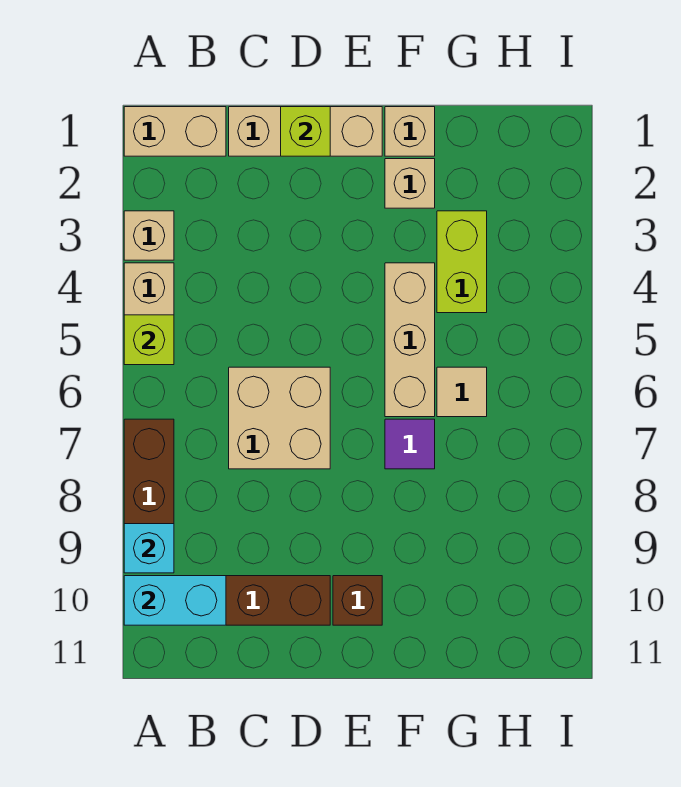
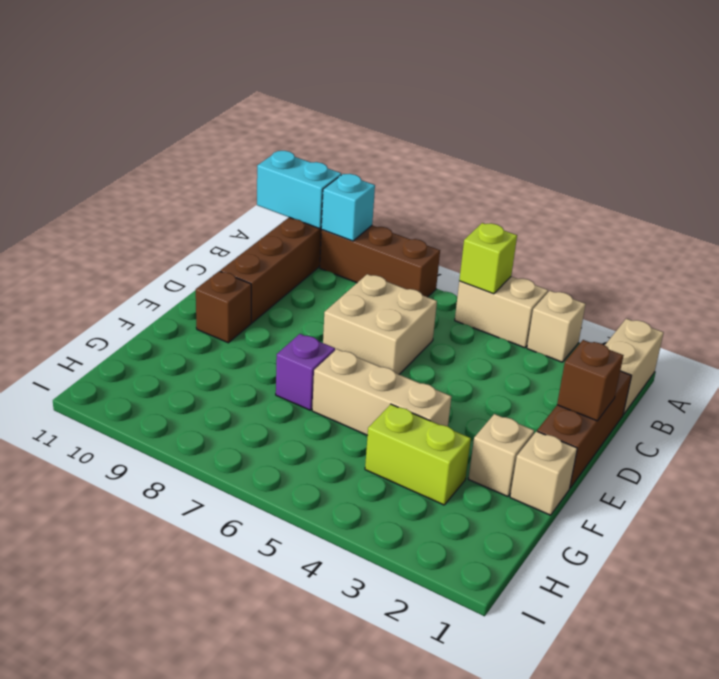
cyan brick A10:B10 level 2 -> cyan brick A10:A11 level 2
tan brick C1:E1 level 1 -> brown brick C1:E1 level 1
lime brick D1 level 2 -> brown brick D1 level 2
purple tile F7 level 1 -> purple brick F7 level 1
tan tile G6 level 1 -> none

